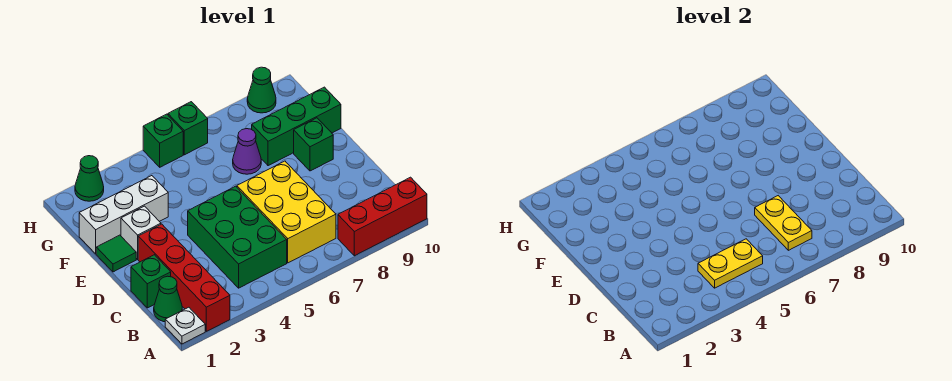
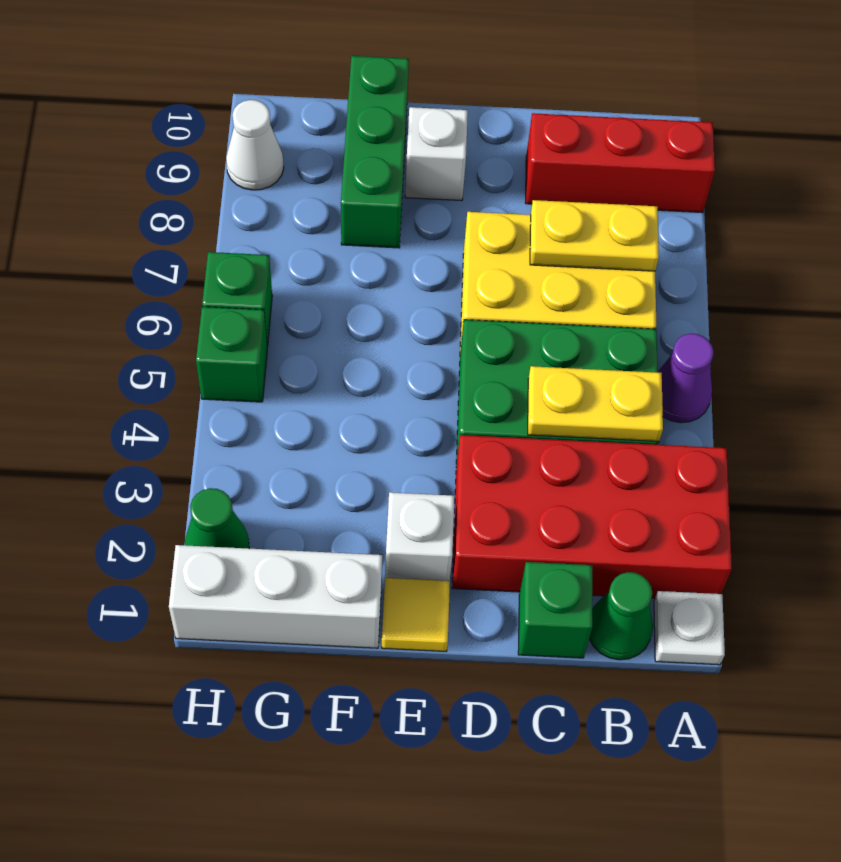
red brick A2:D2 level 1 -> red brick A2:D3 level 1
red brick A8:A10 level 1 -> red brick A9:C9 level 1
yellow plate B4:B5 level 2 -> yellow plate B4:C4 level 2
green tile E1 level 1 -> yellow tile E1 level 1
green brick E9 level 1 -> white brick E9 level 1
white brick F1:F3 level 1 -> white brick F1:H1 level 1
purple cone F7 level 1 -> purple cone A5 level 1
green cone H9 level 1 -> white cone H9 level 1

